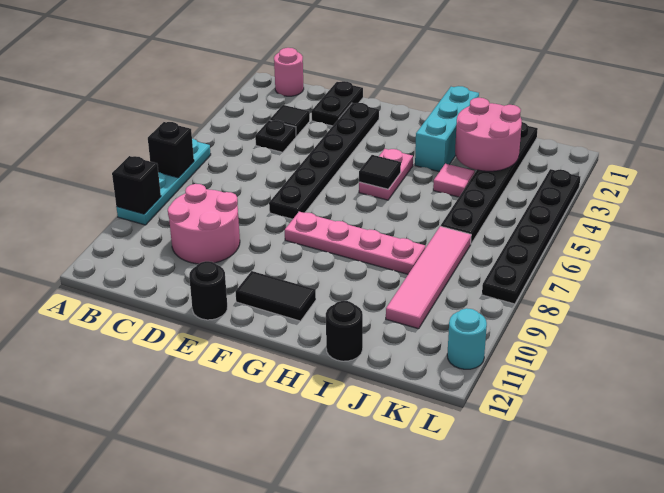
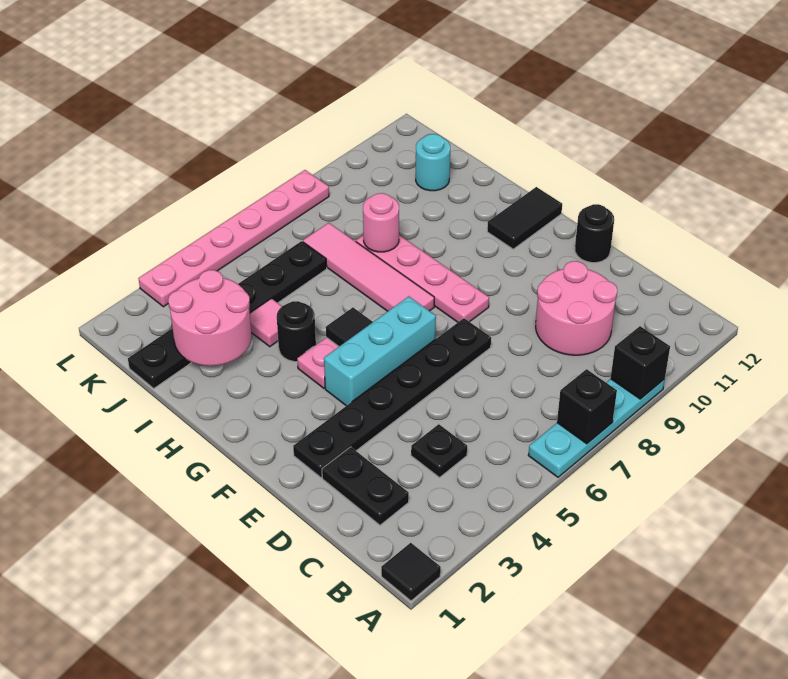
pink round brick B1 level 1 -> pink round brick I8 level 2
black tile C3 level 1 -> black tile A1 level 1
black plate D1:D2 level 1 -> black plate C2:D2 level 1
black tile F11:G11 level 1 -> black tile G11:G12 level 1
cyan brick H1:H3 level 1 -> cyan brick F4:F6 level 1
black round brick I12 level 1 -> black round brick H4 level 1
pink tile J7:J10 level 1 -> pink tile G7:J7 level 1
black plate L3:L8 level 1 -> pink plate L3:L8 level 1
cyan round brick L11 level 1 -> cyan round brick J11 level 1

